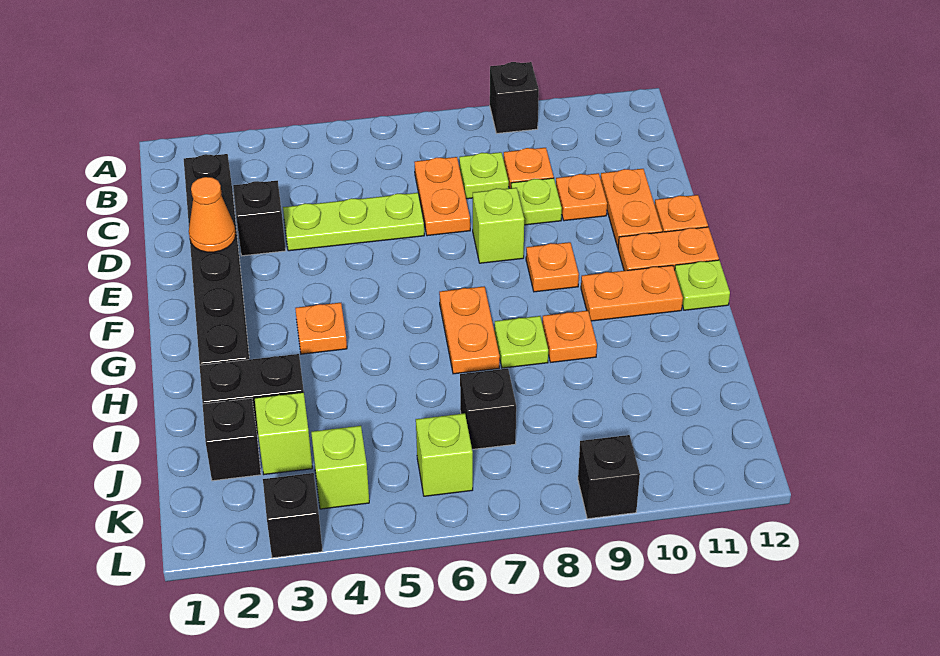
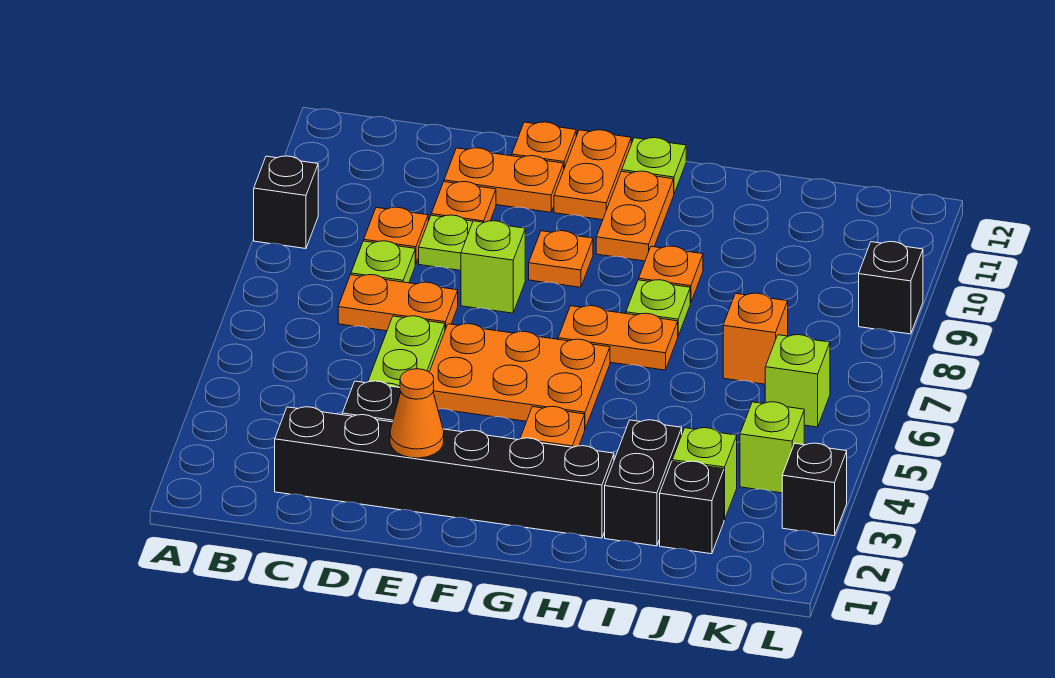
none -> orange plate E5:G6 level 1
black brick J7 level 1 -> orange brick J7 level 1

